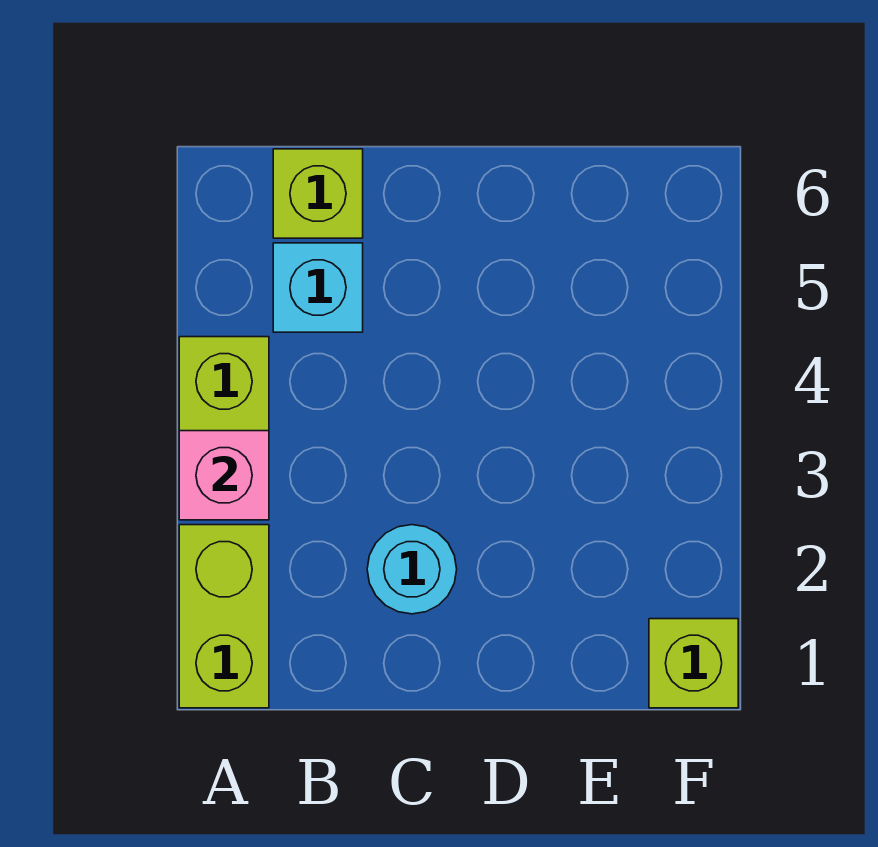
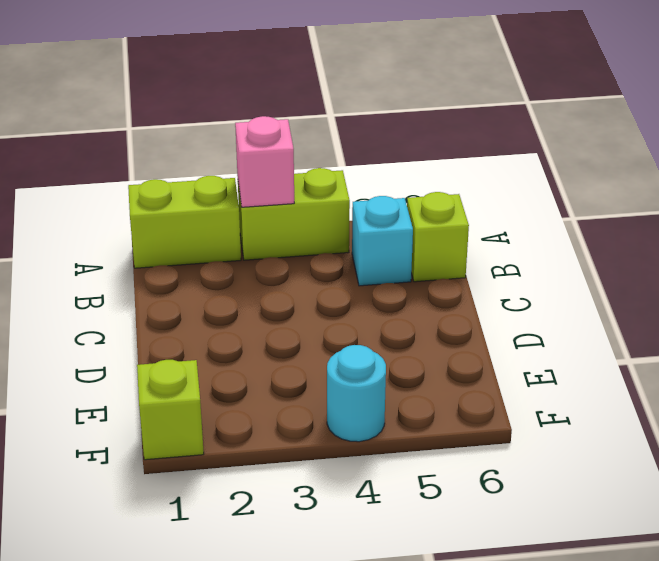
cyan round brick C2 level 1 -> cyan round brick F4 level 1

